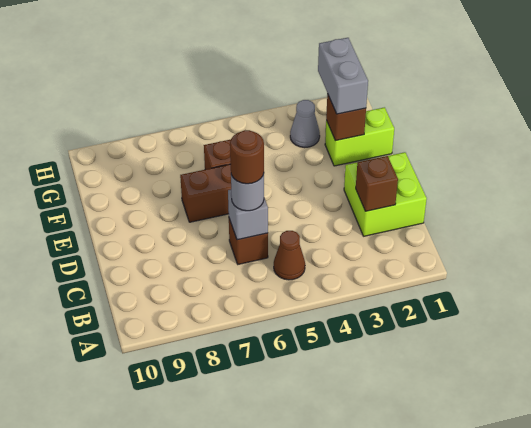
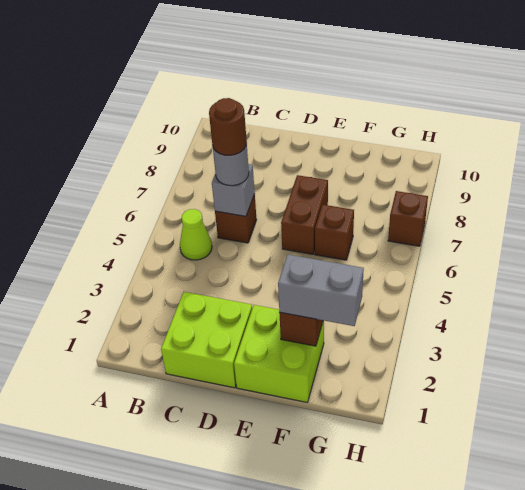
brown cone B5 level 1 -> lime cone B5 level 1
brown brick C2 level 2 -> brown brick H7 level 1
lime brick F1:F2 level 1 -> lime brick E1:F2 level 1
grey cone G3 level 1 -> none

